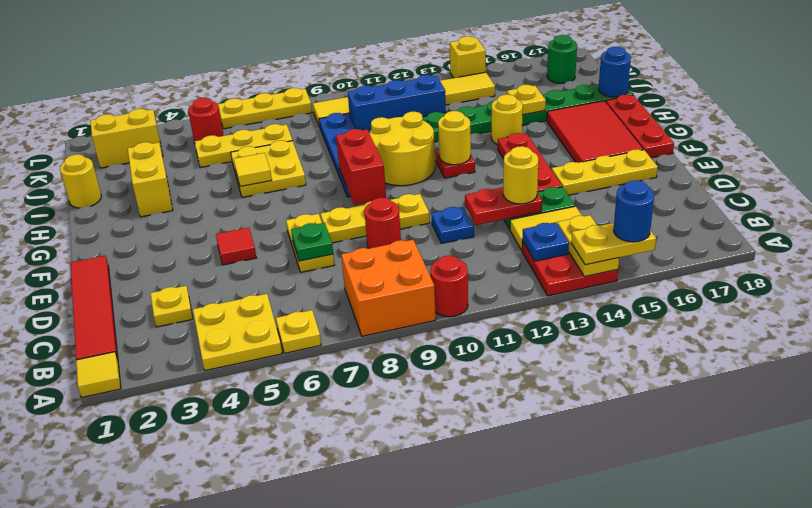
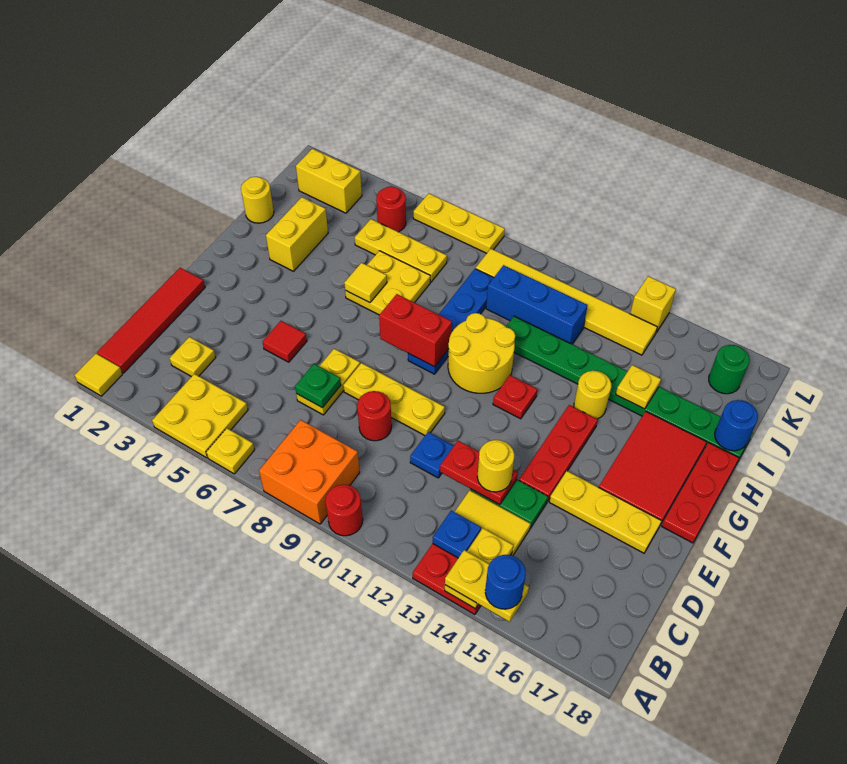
red brick F9:G9 level 2 -> red brick G8:G9 level 2
yellow round brick G12 level 2 -> none

